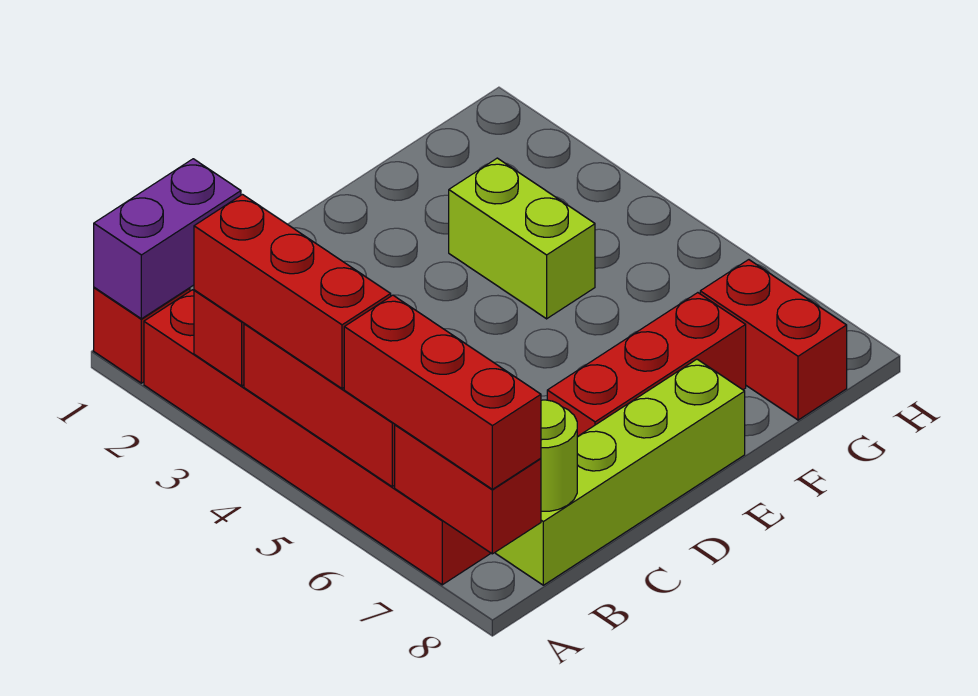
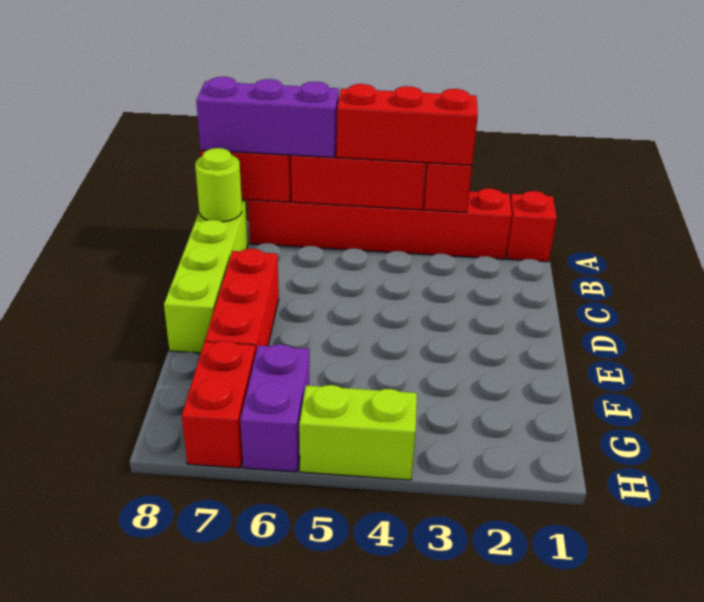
purple brick A1:B1 level 2 -> purple brick G6:H6 level 1
red brick A6:A8 level 3 -> purple brick A6:A8 level 3
lime brick F3:F4 level 1 -> lime brick H4:H5 level 1
red brick G7:G8 level 1 -> red brick G7:H7 level 1

